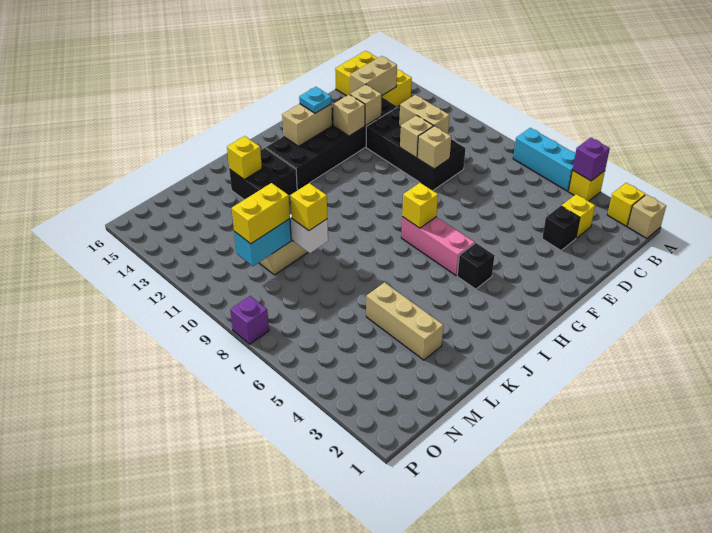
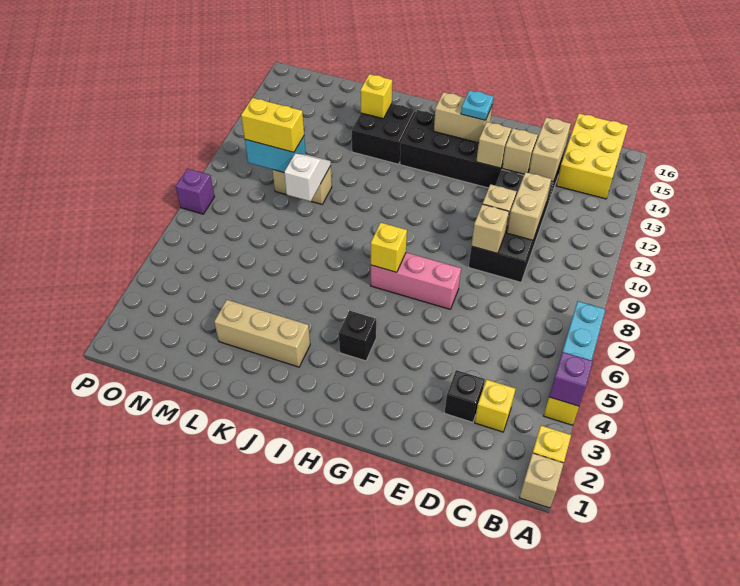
tan brick C14:D14 level 2 -> tan brick D13:D14 level 2
pink brick H5:H7 level 1 -> pink brick F7:H7 level 1
tan brick L3:L5 level 1 -> tan brick J3:L3 level 1
yellow brick L9 level 3 -> none

